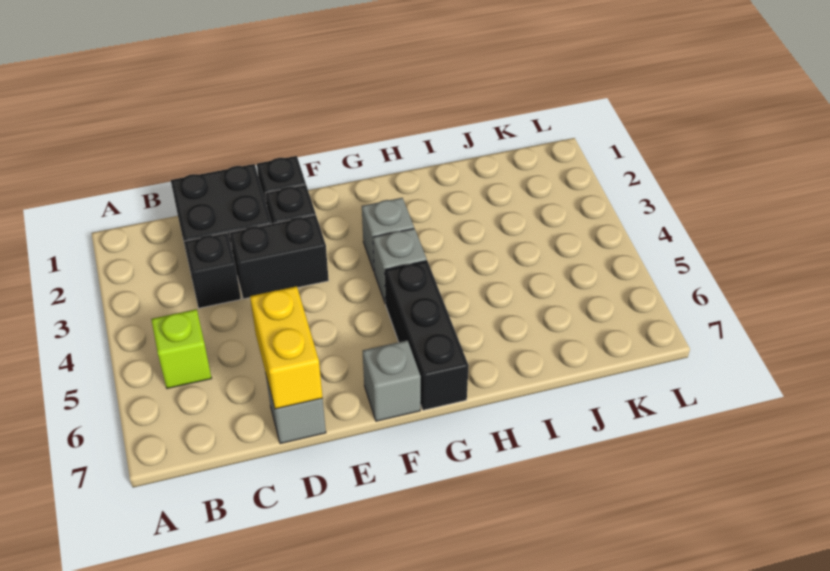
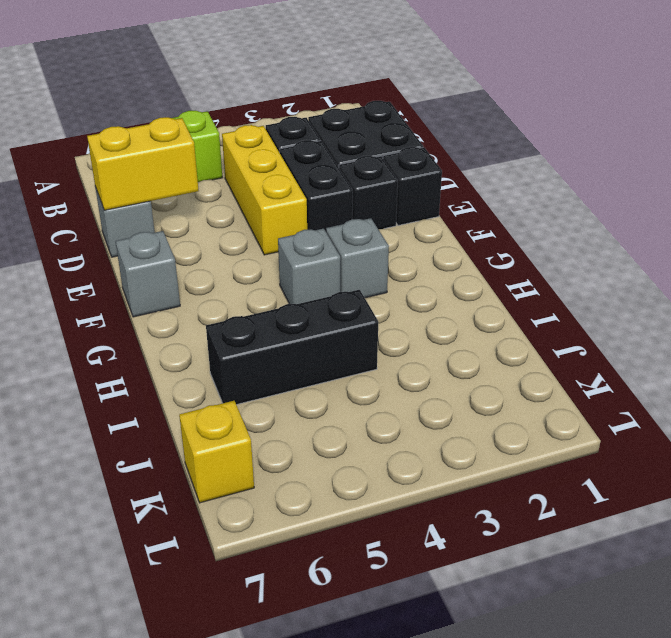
none -> yellow brick C4:E4 level 1
black brick G5:G7 level 1 -> black brick I4:I6 level 1
none -> yellow brick K7 level 1

